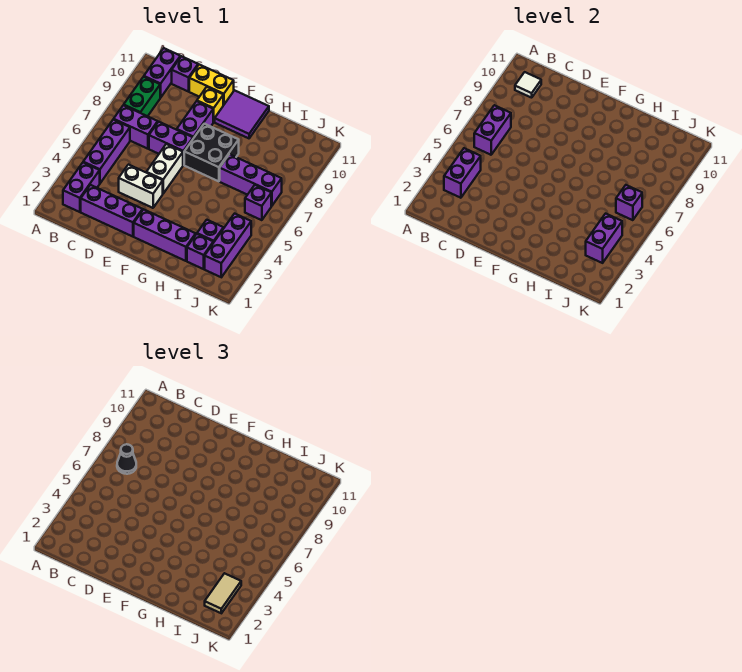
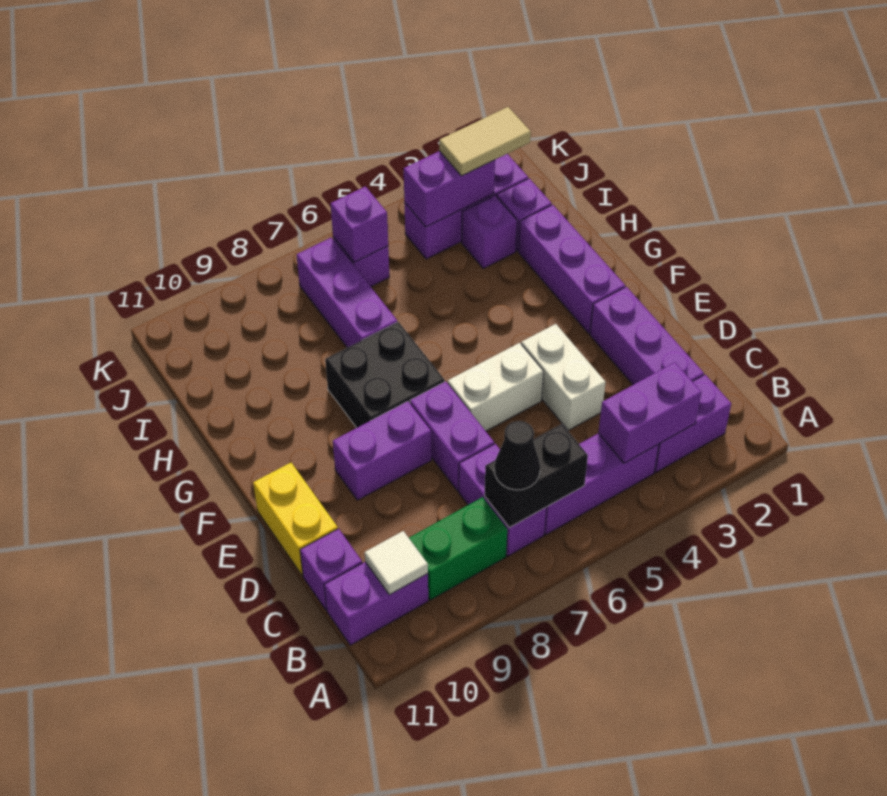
purple brick B6:B7 level 2 -> black brick B6:B7 level 2
yellow brick E10 level 1 -> none
purple tile F10:G11 level 1 -> none

